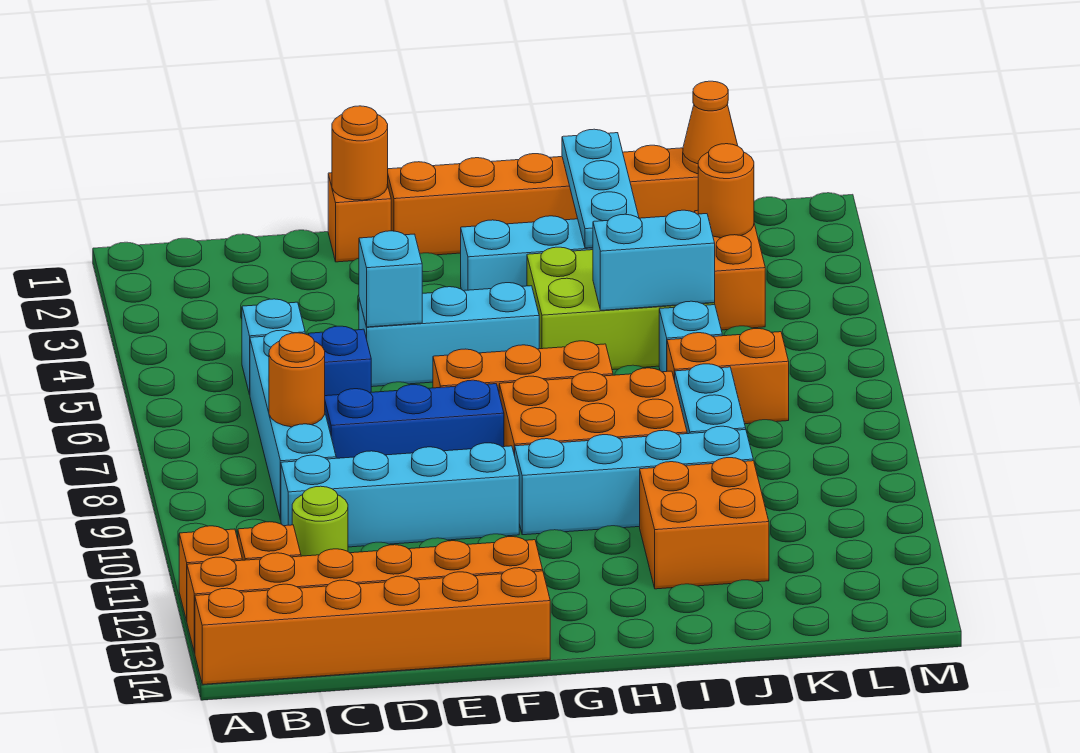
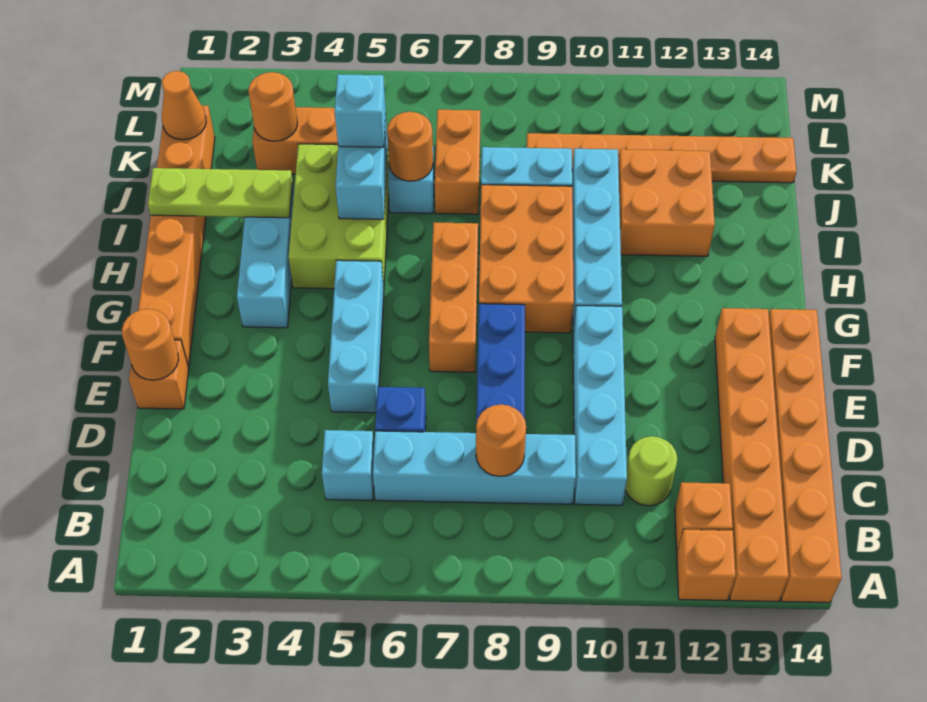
cyan brick E5 level 2 -> cyan brick J5 level 3
cyan plate I1:I3 level 2 -> lime plate I1:I3 level 2
none -> orange round brick J6 level 2
none -> orange plate K9:K14 level 1

